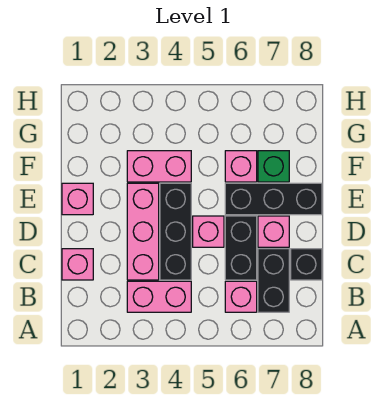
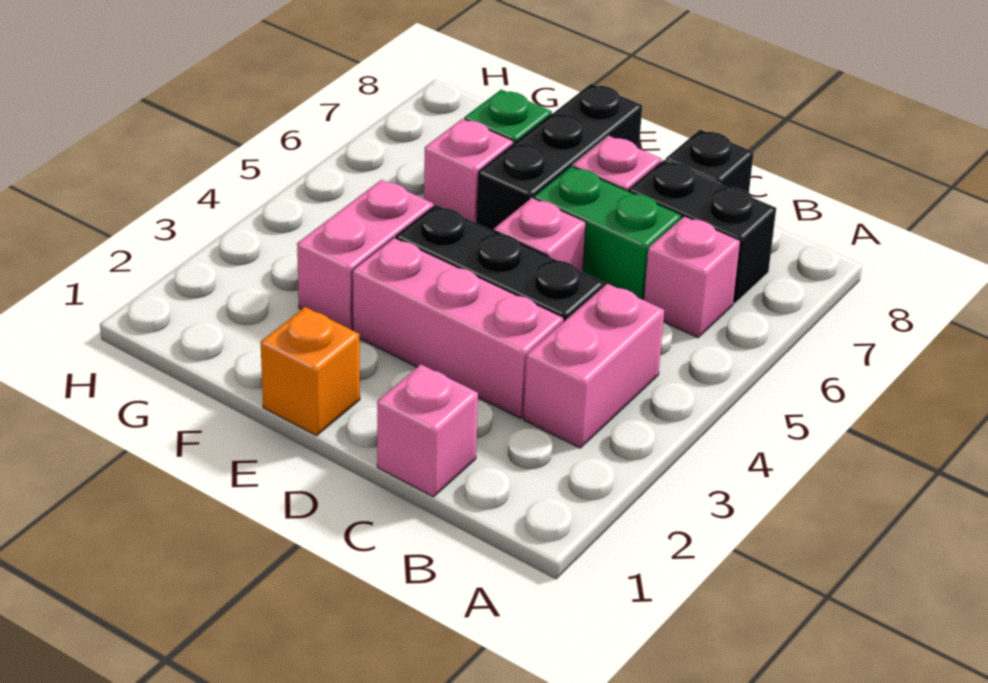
black brick C6:D6 level 1 -> green brick C6:D6 level 1
pink brick E1 level 1 -> orange brick E1 level 1

